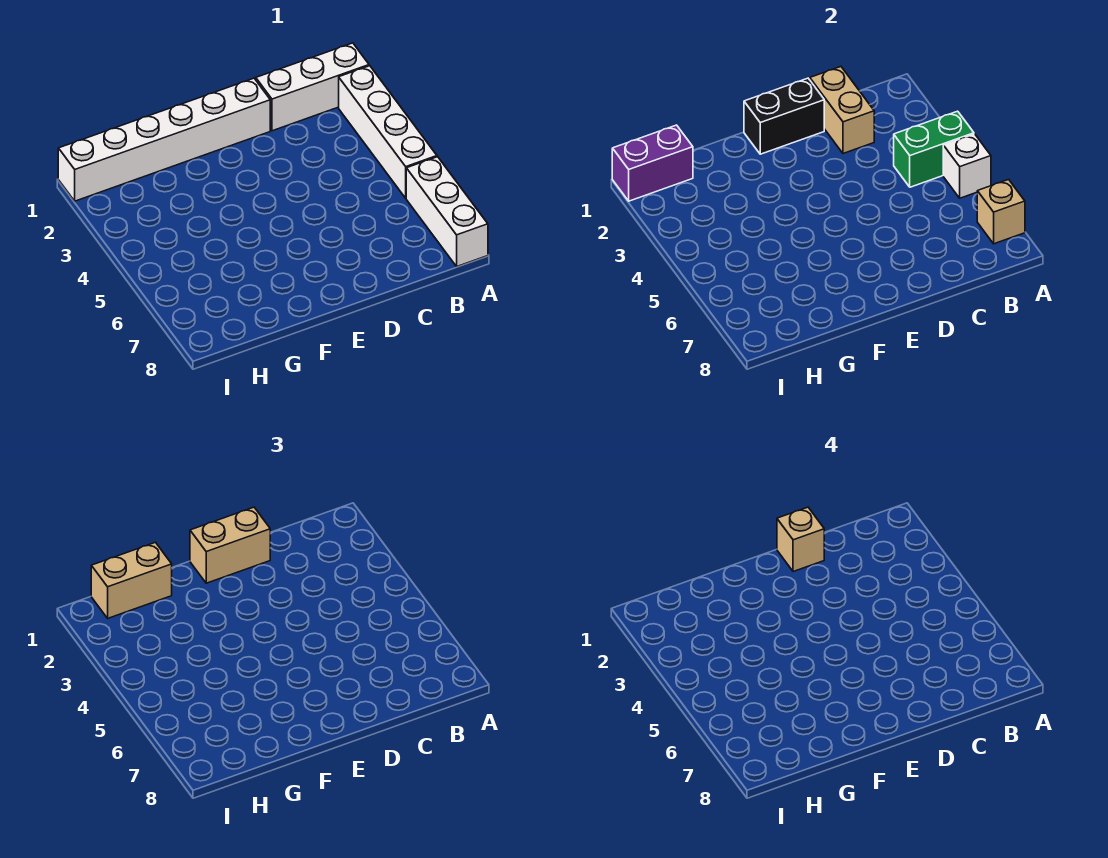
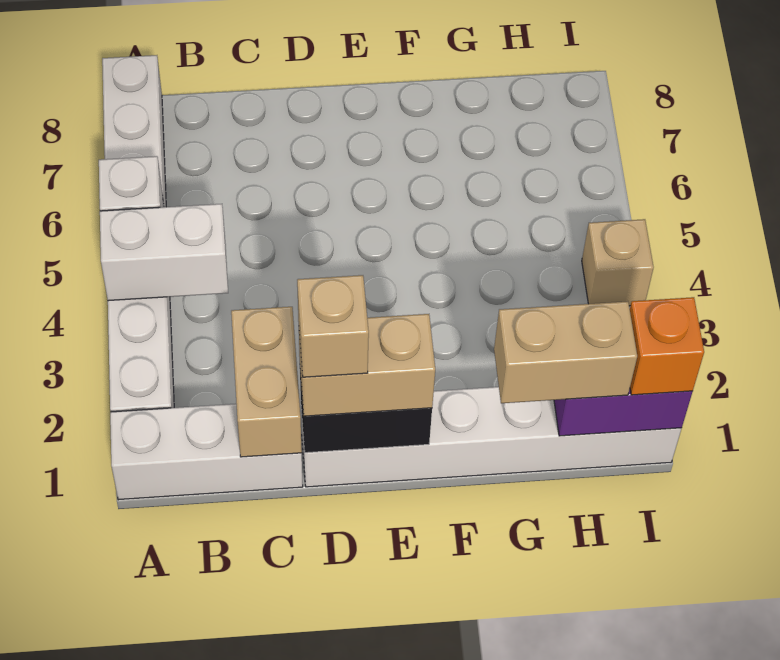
green brick A4:B4 level 2 -> white brick A4:B4 level 2
tan brick A7 level 2 -> tan brick I4 level 1
none -> orange brick I1 level 3

